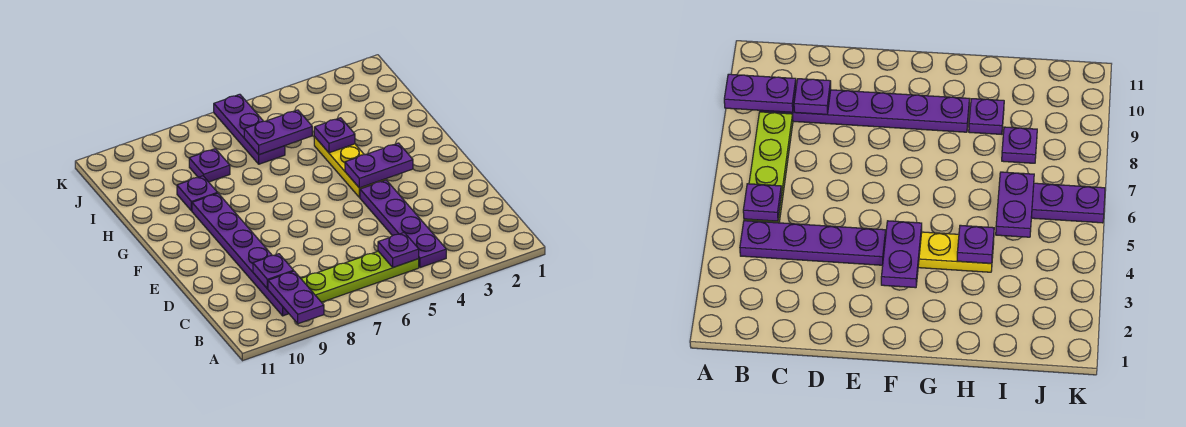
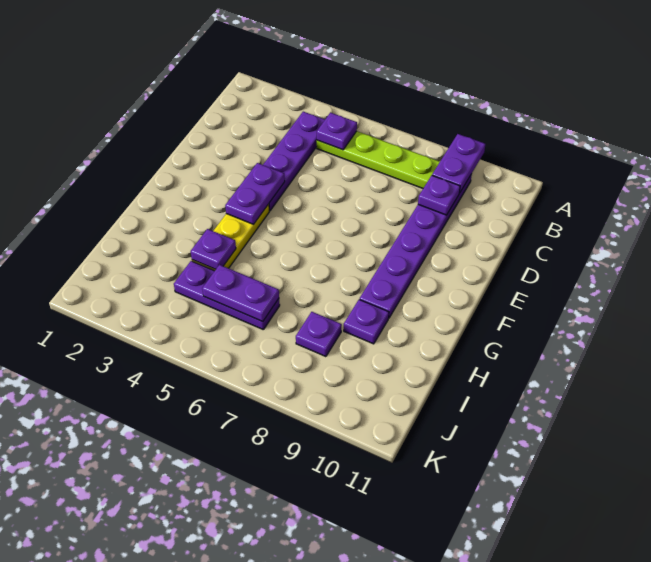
purple plate F3:F4 level 2 -> purple plate E4:F4 level 2
purple plate I6:K6 level 1 -> purple plate I4:I6 level 1

